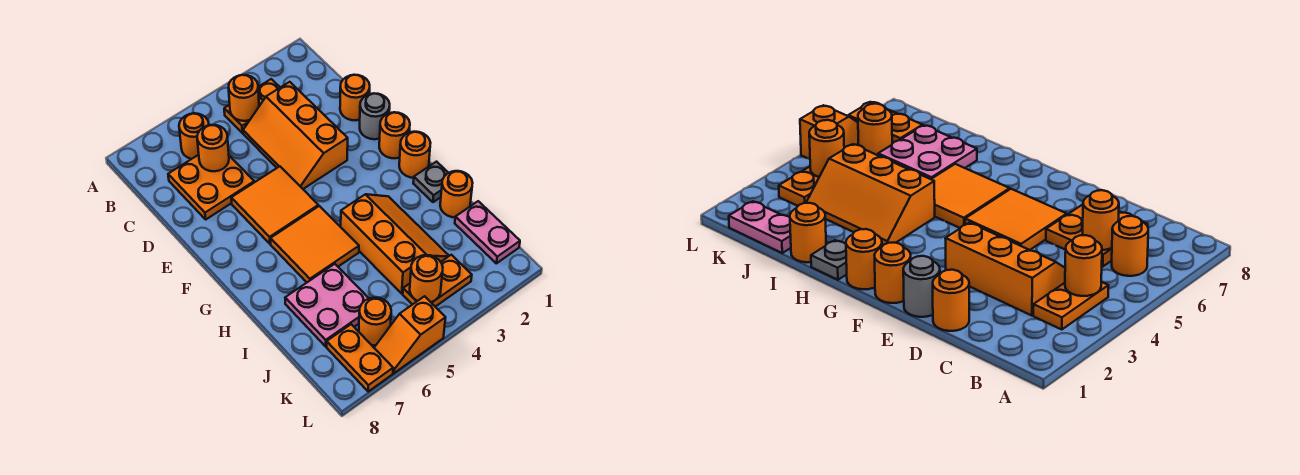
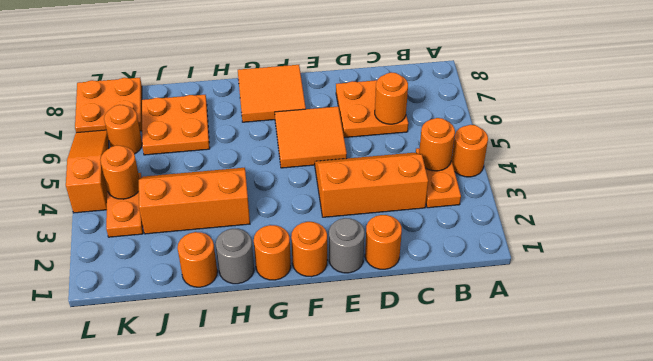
orange round brick B6 level 1 -> orange round brick A4 level 1
orange tile G5:H6 level 1 -> orange tile F7:G8 level 1
grey plate H1 level 1 -> grey round brick H1 level 1
orange slope H3:J4 level 1 top 4 -> orange slope H3:J4 level 1 top 3
pink plate I6:J7 level 1 -> orange plate I6:J7 level 1
pink plate J1:K1 level 1 -> none
orange plate K7:L7 level 1 -> orange plate K7:L8 level 1
orange slope L5:L6 level 1 top 5 -> orange slope L4:L6 level 1 top 4

